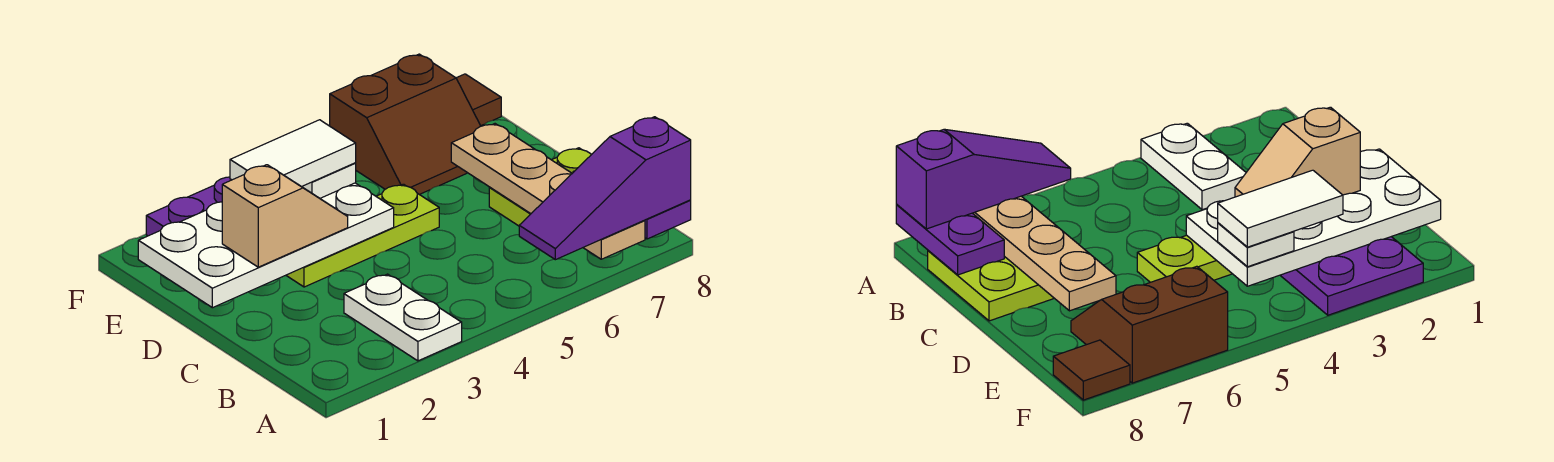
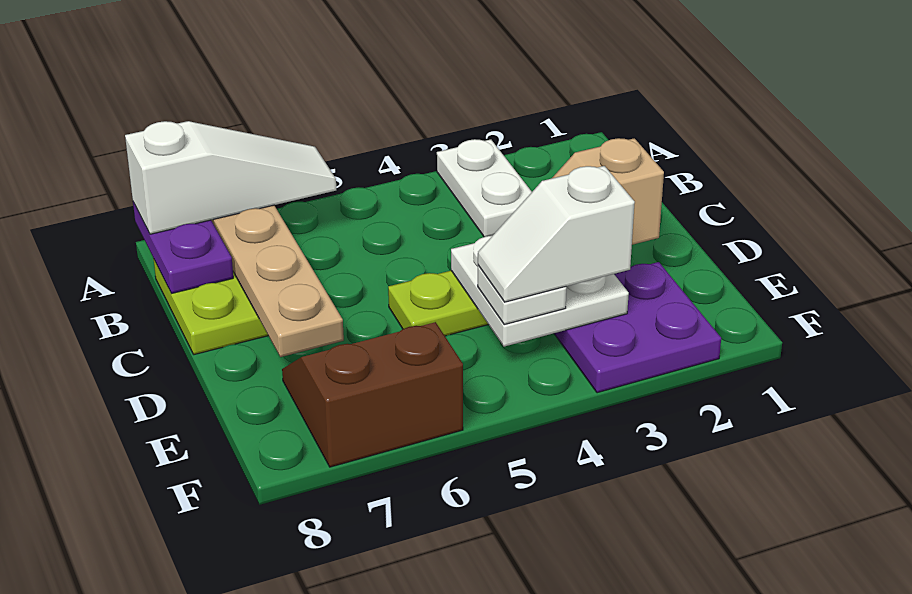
purple slope A6:A8 level 3 top 8 -> white slope A6:A8 level 3 top 8
white plate D1:E4 level 2 -> white plate D3:E4 level 2
white tile E3:E4 level 4 -> white slope E3:E4 level 4 top 3
brown tile F8 level 1 -> none

